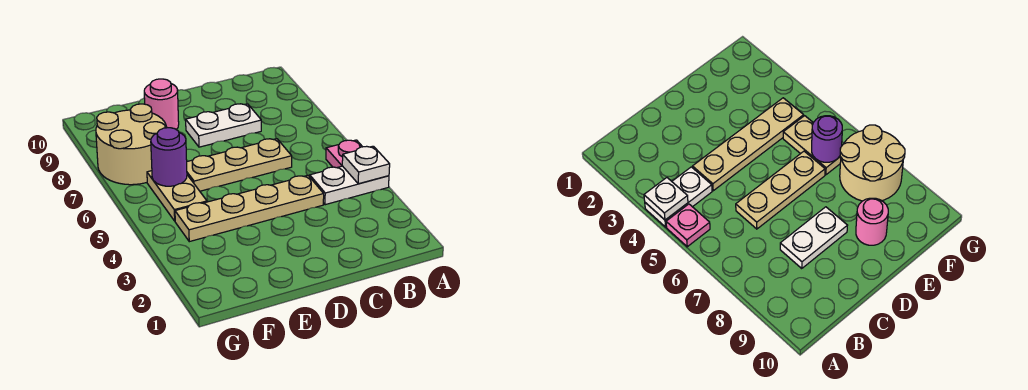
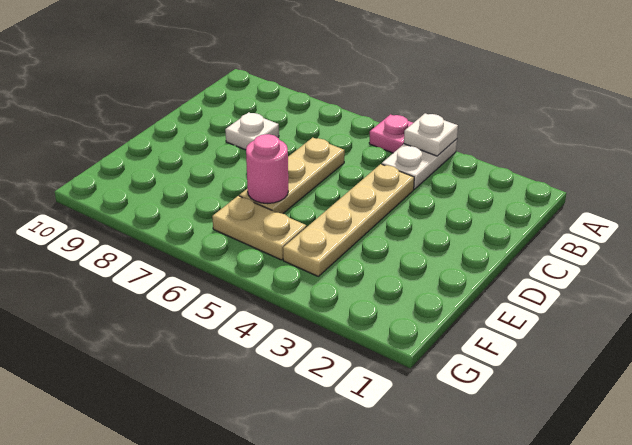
white plate C8:D8 level 1 -> white plate C8 level 1
pink round brick E9 level 1 -> pink round brick E6 level 2
purple round brick F6 level 2 -> none
tan round brick F7:G8 level 1 -> none

